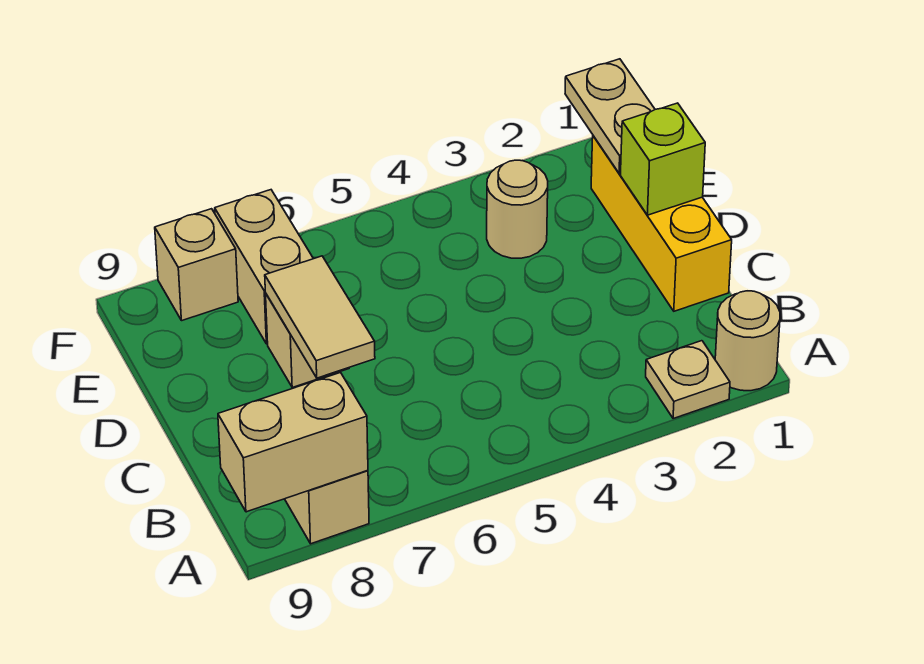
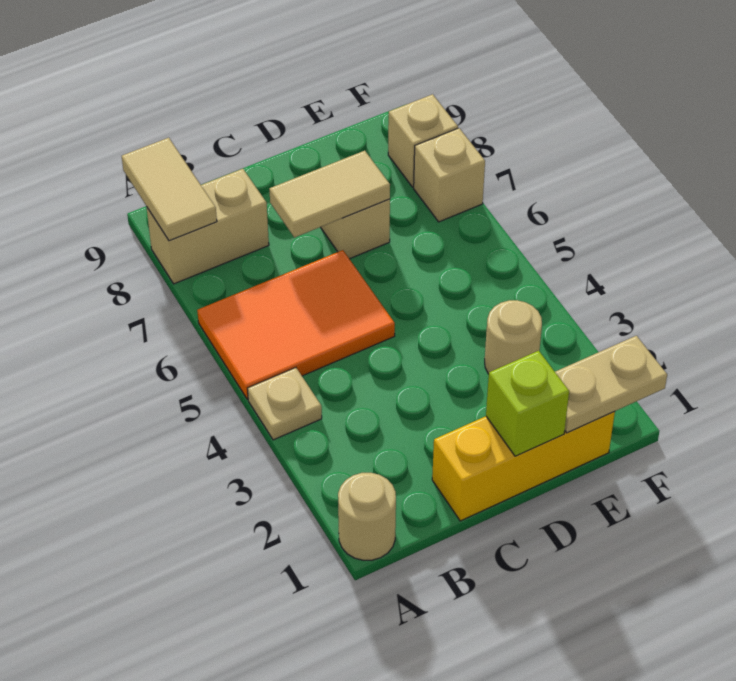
tan plate A2 level 1 -> tan plate A4 level 1
none -> orange tile A5:C6 level 1
tan brick A8:A9 level 2 -> tan tile A8:A9 level 2
tan brick E7:F7 level 1 -> tan brick F7 level 1

